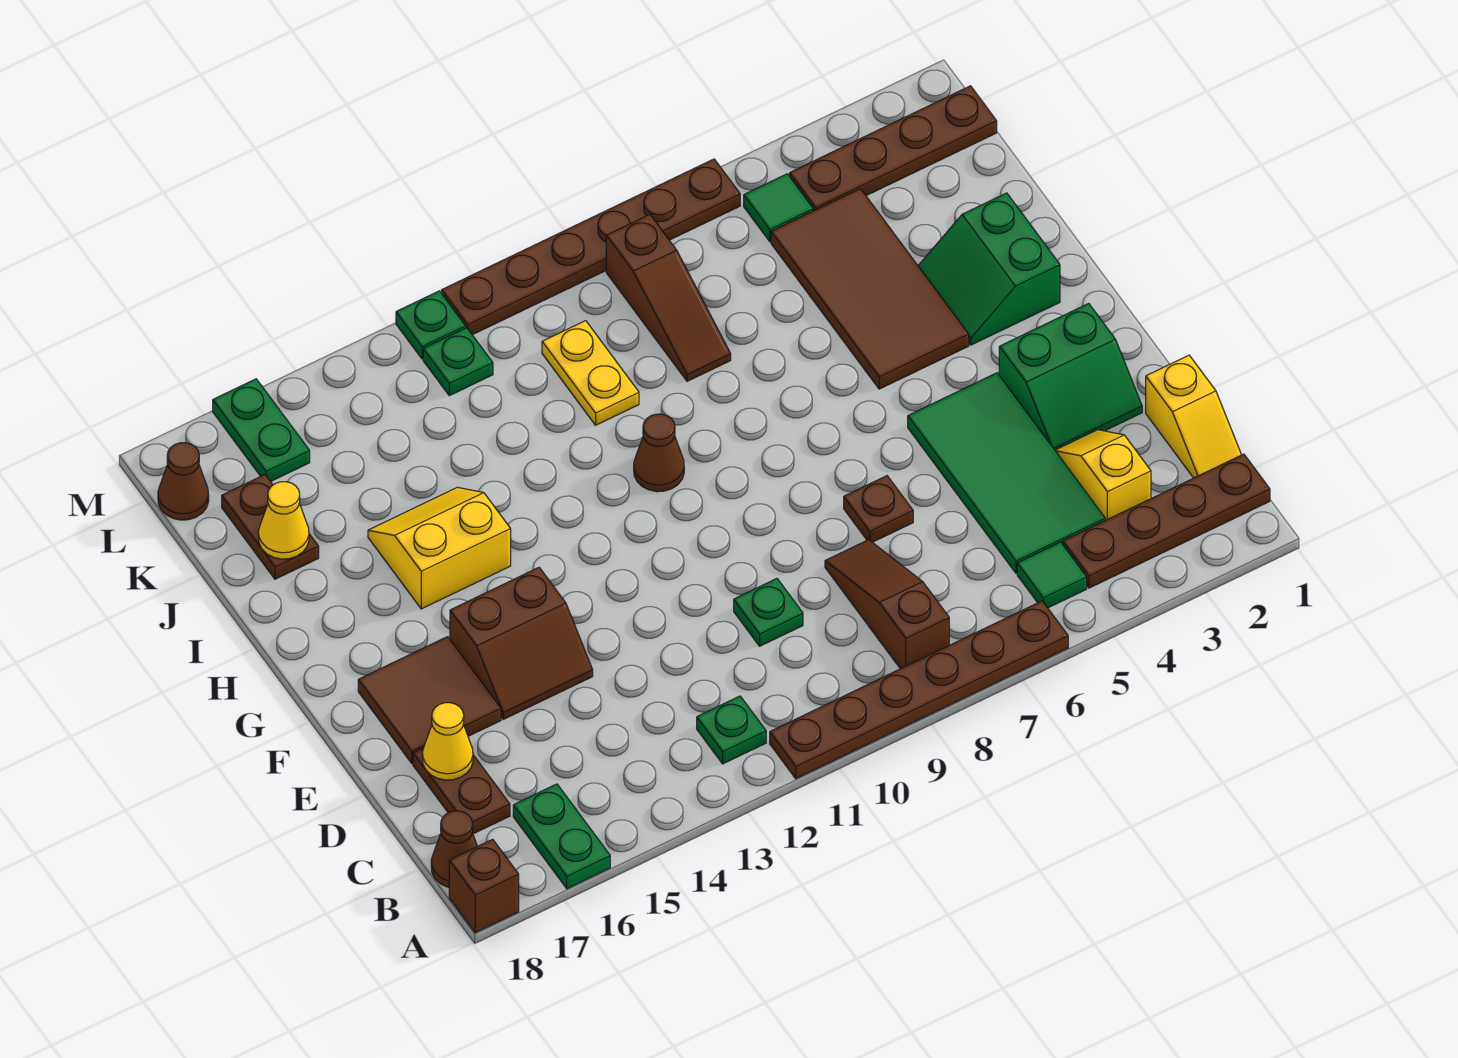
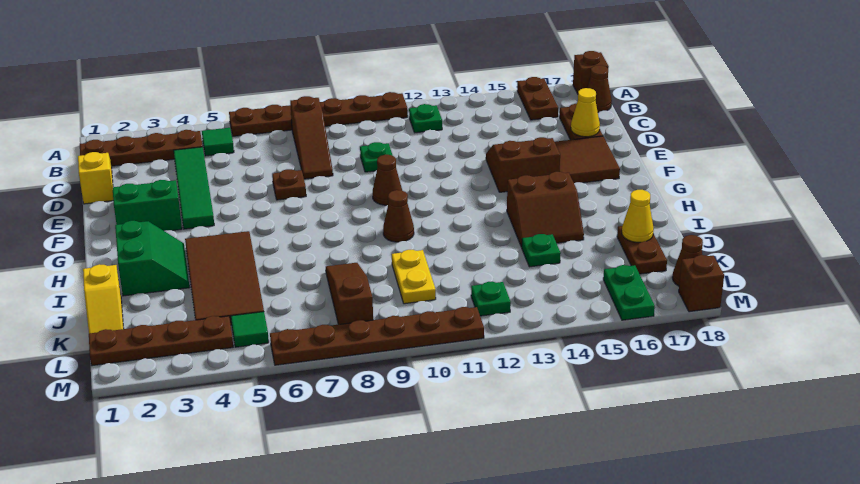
green plate A16:B16 level 1 -> brown plate A16:B16 level 1
yellow slope C3:D3 level 1 top C -> yellow slope J1:K1 level 1 top J
green tile C4:F5 level 1 -> green tile C4:F4 level 1
none -> brown cone F10 level 1
yellow slope H14:I15 level 1 top H -> brown slope H14:I15 level 1 top H
green plate M12 level 1 -> green plate J14 level 1
none -> brown brick M18 level 1

